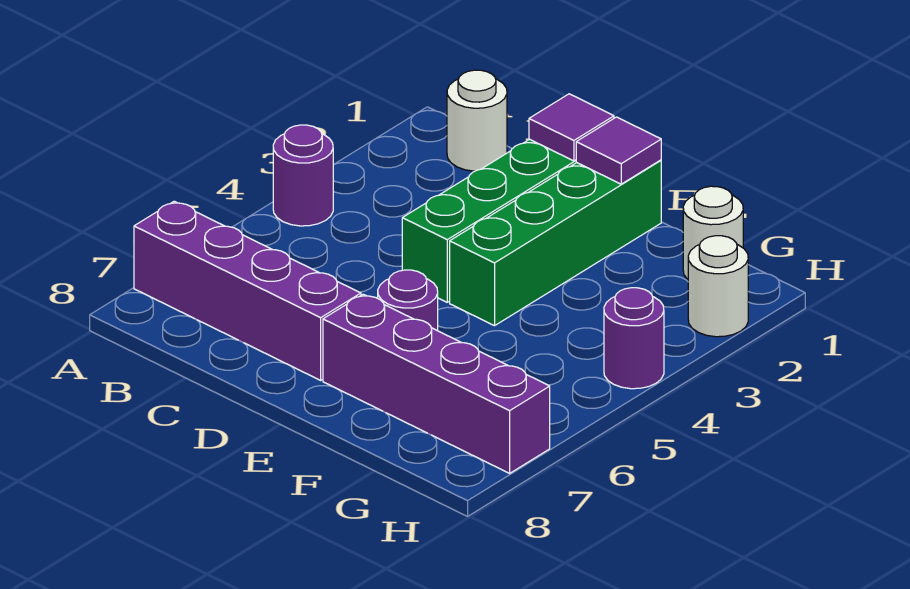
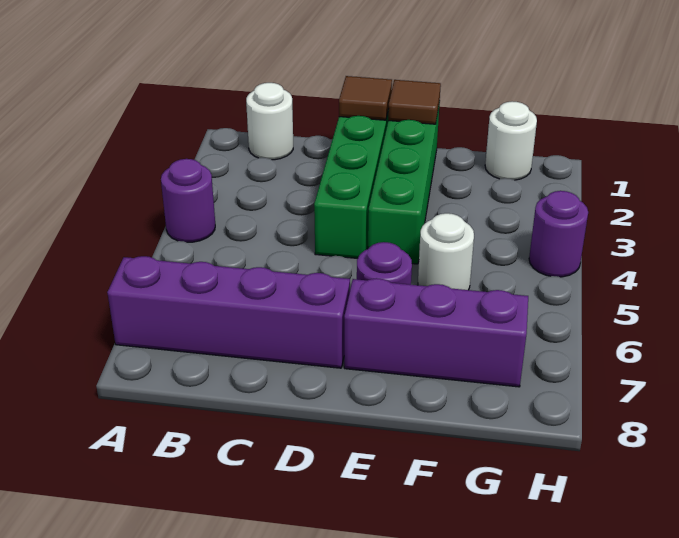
purple tile D1 level 2 -> brown tile D1 level 2
purple tile E1 level 2 -> brown tile E1 level 2
purple brick E7:H7 level 1 -> purple brick E7:G7 level 1
white round brick H2 level 1 -> white round brick F5 level 1

